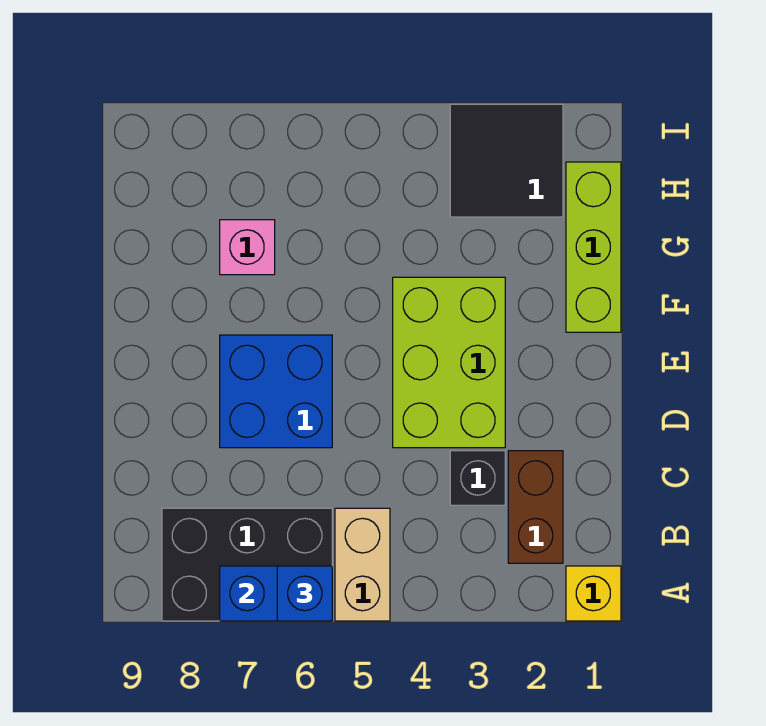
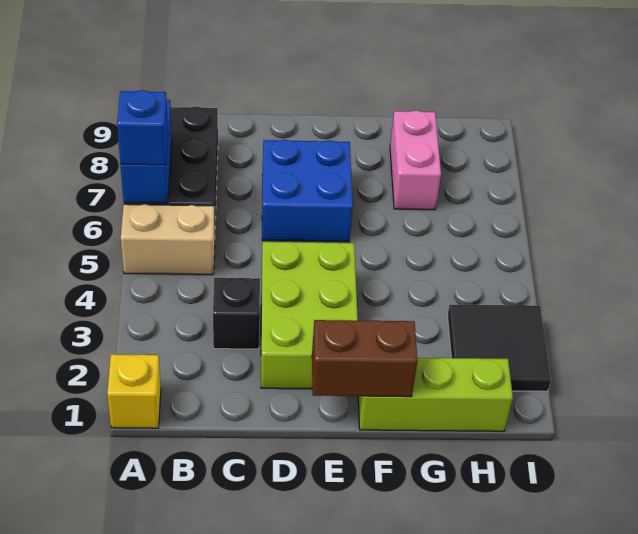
brown brick B2:C2 level 1 -> brown brick E1:F1 level 2
lime brick D3:F4 level 1 -> lime brick D2:E4 level 1
pink brick G7 level 1 -> pink brick G7:G8 level 1

